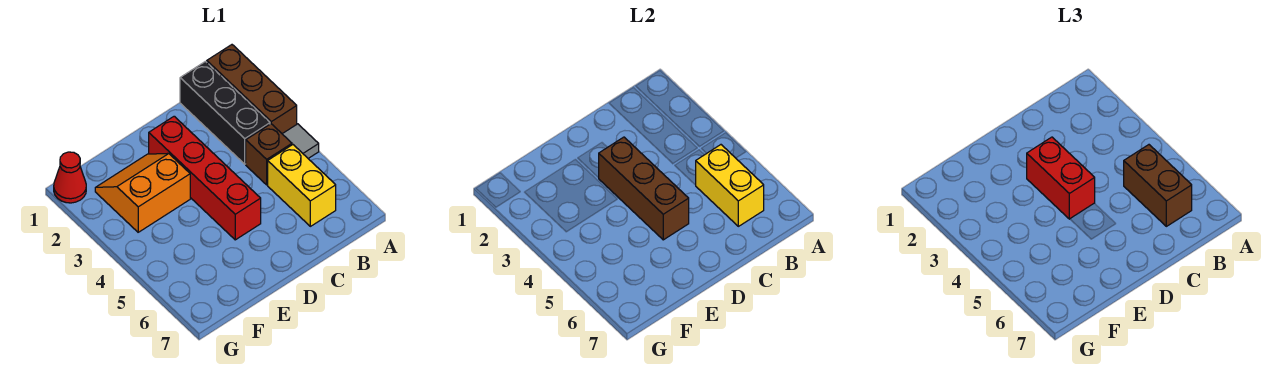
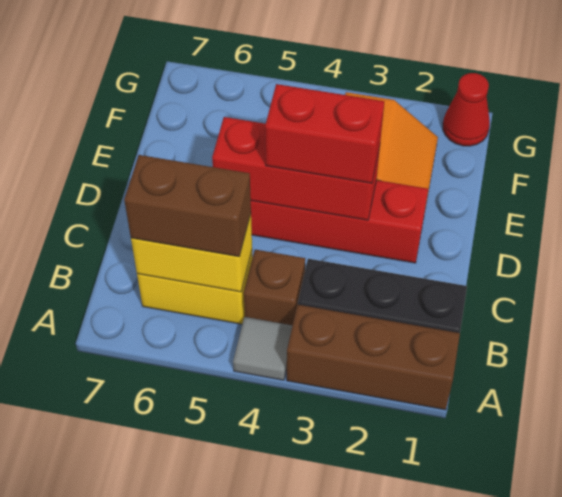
brown brick D3:D5 level 2 -> red brick D3:D5 level 2

